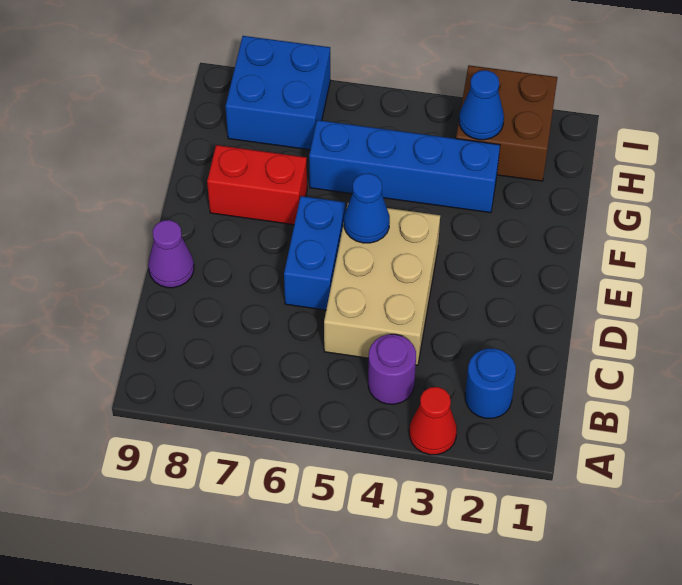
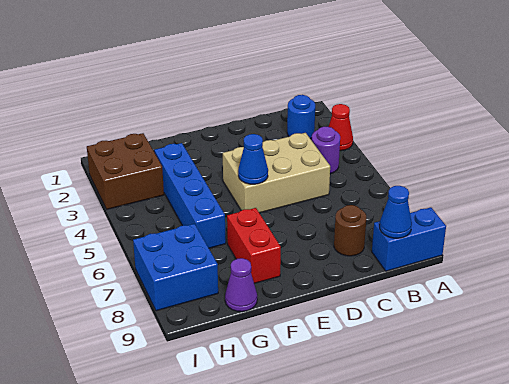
none -> brown round brick C8 level 1
blue brick D6:E6 level 1 -> blue brick A9:B9 level 1
purple cone D9 level 1 -> purple cone G9 level 1
blue cone H3 level 2 -> blue cone B9 level 2

